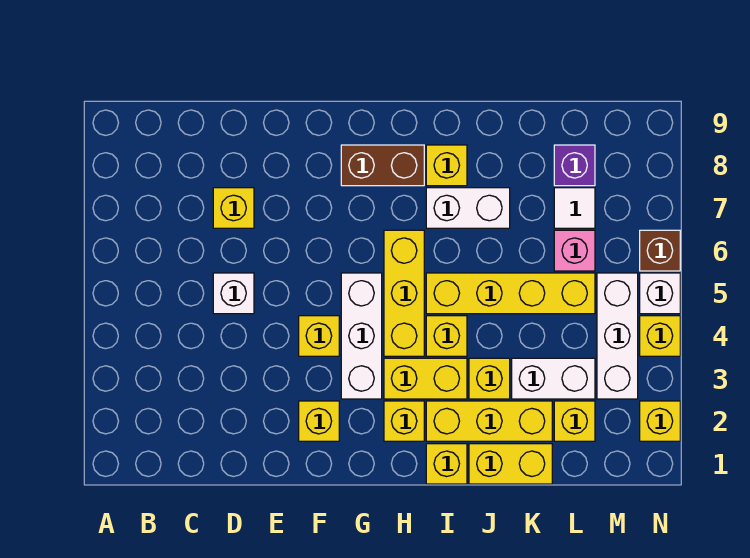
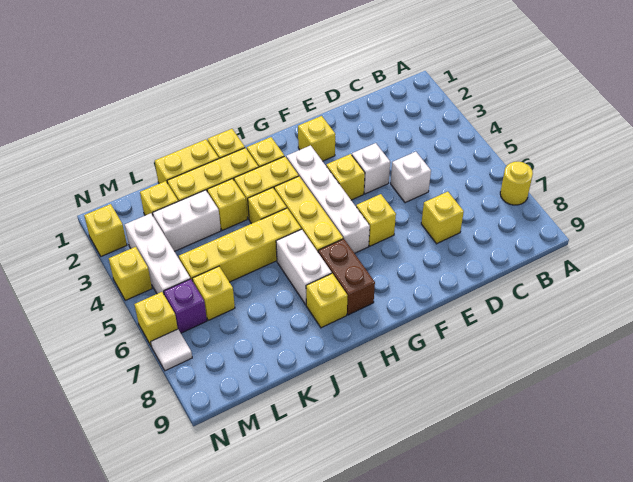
none -> yellow round brick A7 level 1
none -> yellow brick F6 level 1
white brick G3:G5 level 1 -> white brick G3:G6 level 1
brown brick G8:H8 level 1 -> brown brick H7:H8 level 1
white brick I7:J7 level 1 -> white brick I6:I7 level 1
pink brick L6 level 1 -> yellow brick L6 level 1
white tile L7 level 1 -> white tile N7 level 1
purple brick L8 level 1 -> purple brick M6 level 1
white brick N5 level 1 -> white brick E4 level 1
brown brick N6 level 1 -> yellow brick N6 level 1

